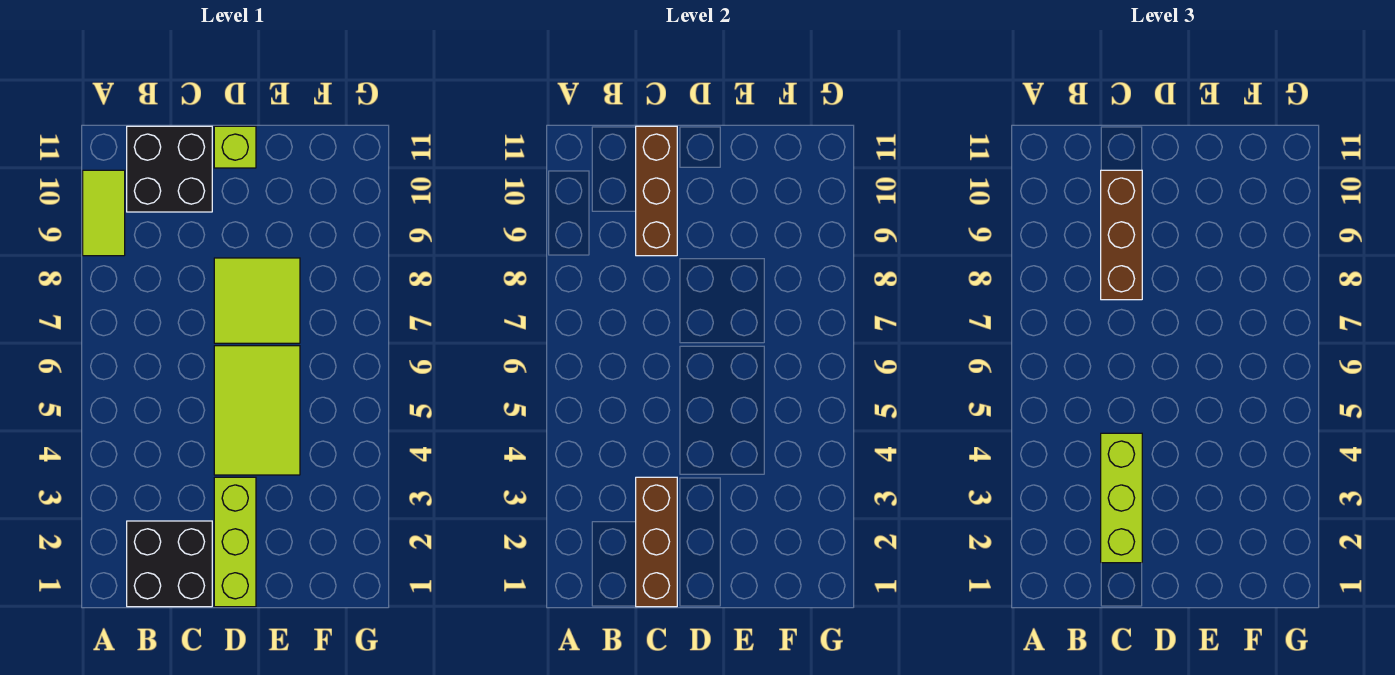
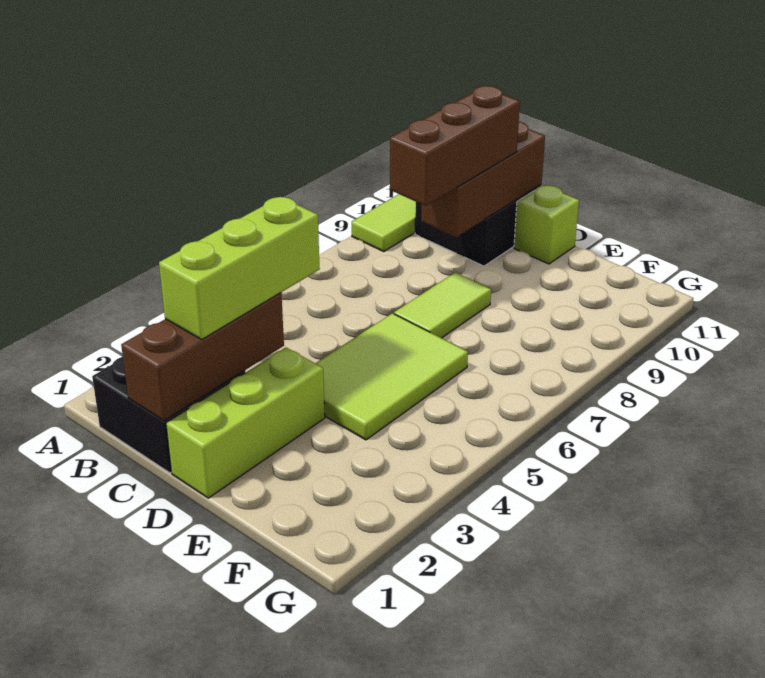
lime tile D7:E8 level 1 -> lime tile D7:D8 level 1

